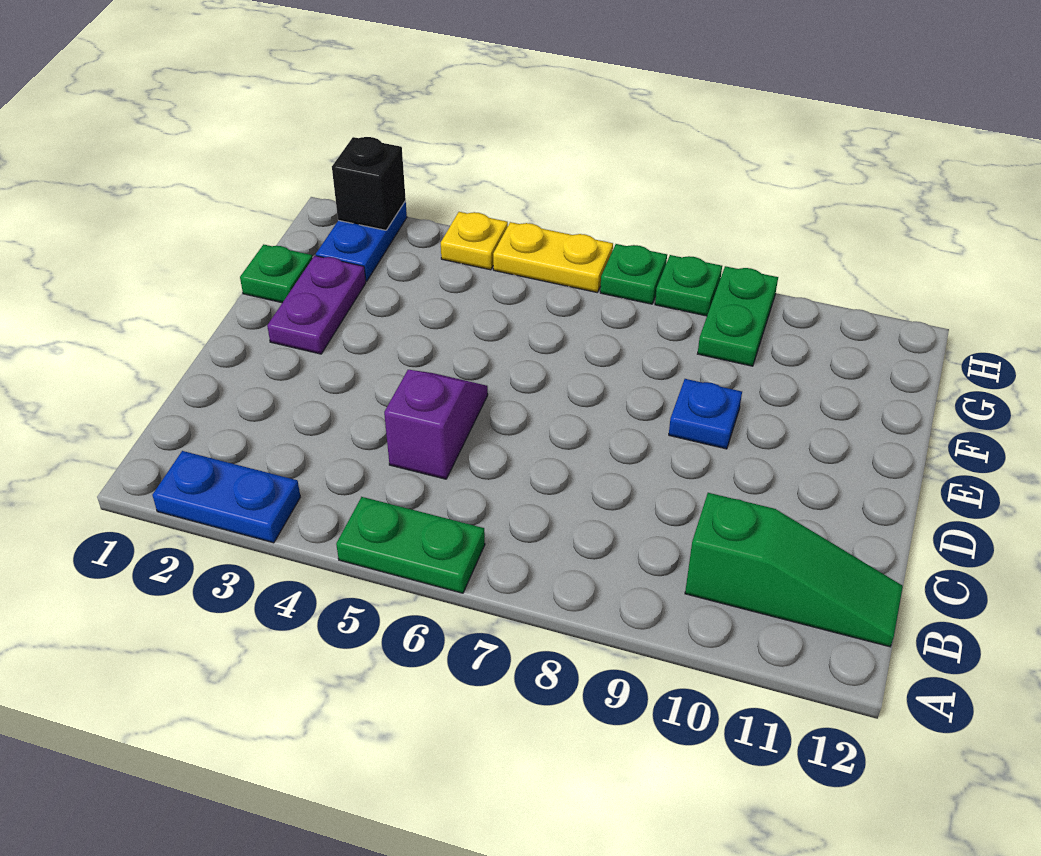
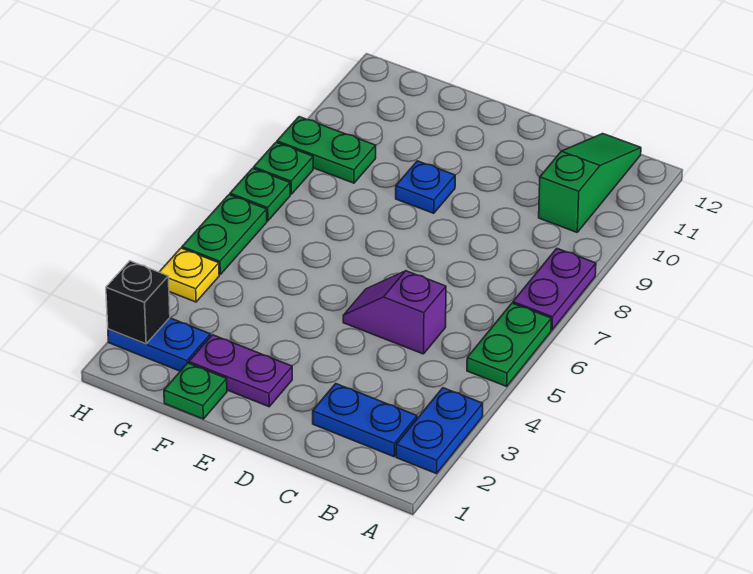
none -> purple plate A7:A8 level 1
none -> blue plate B2:C2 level 1
yellow plate H5:H6 level 1 -> green plate H5:H6 level 1

